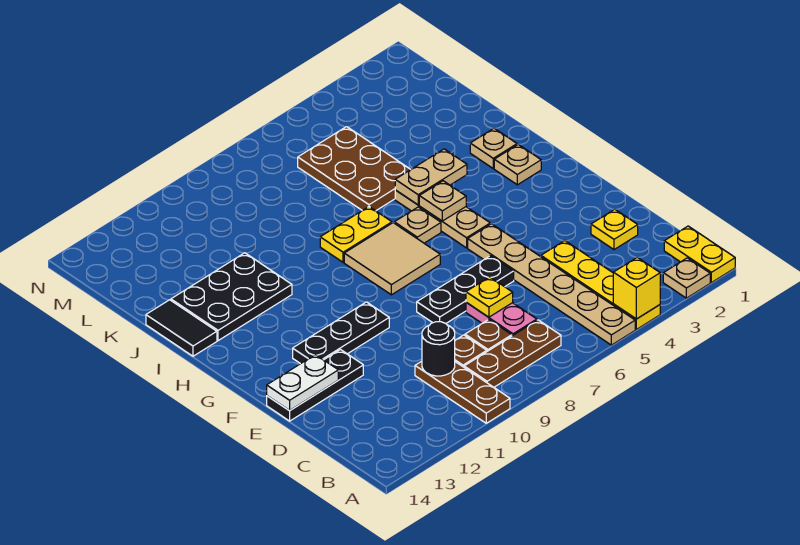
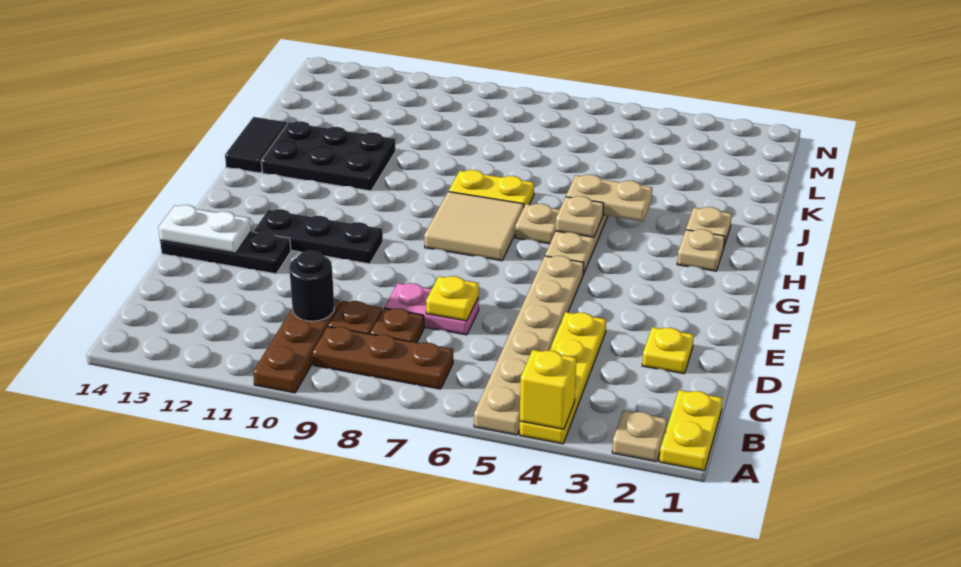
pink plate C7:D7 level 1 -> pink plate D7:D8 level 1
black plate E6:E8 level 1 -> none
brown plate J5:L6 level 1 -> none

